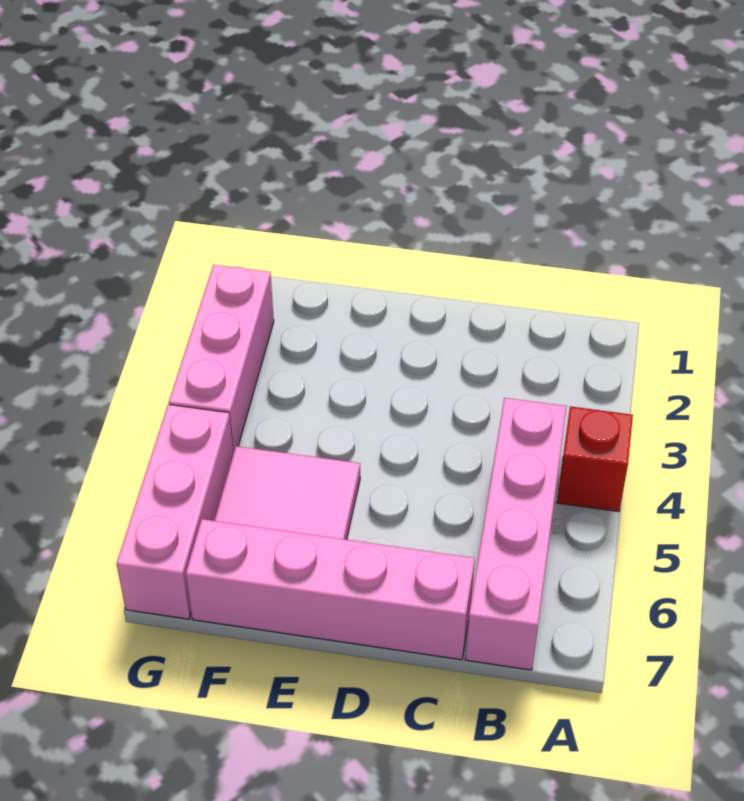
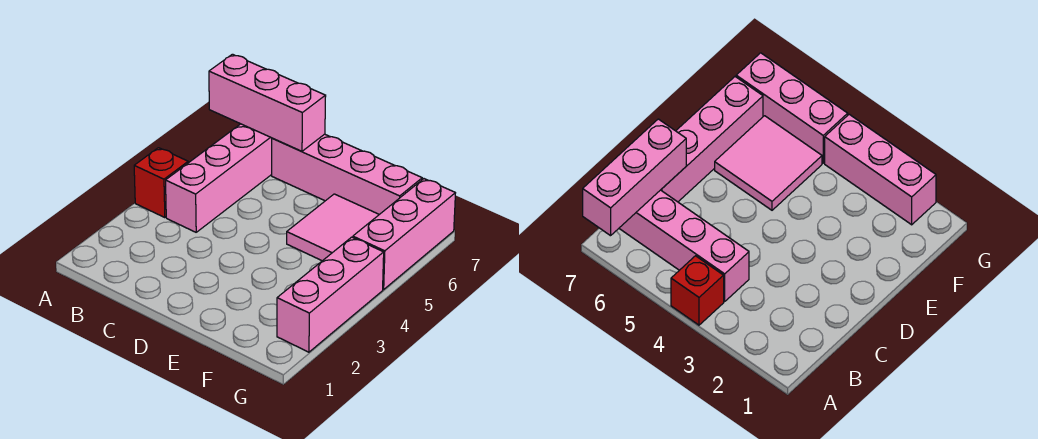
none -> pink brick A7:C7 level 2

